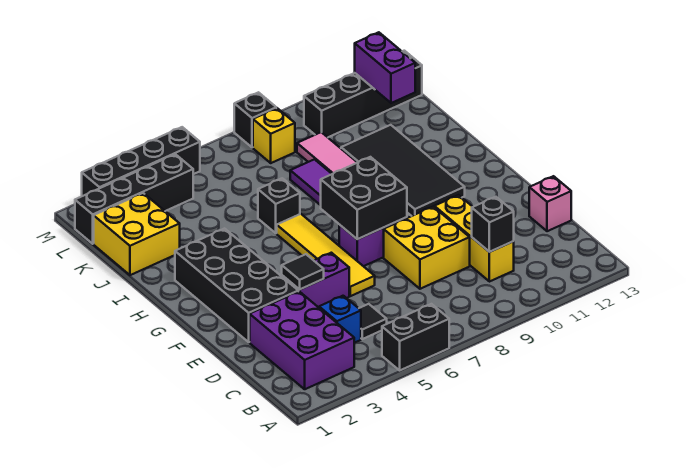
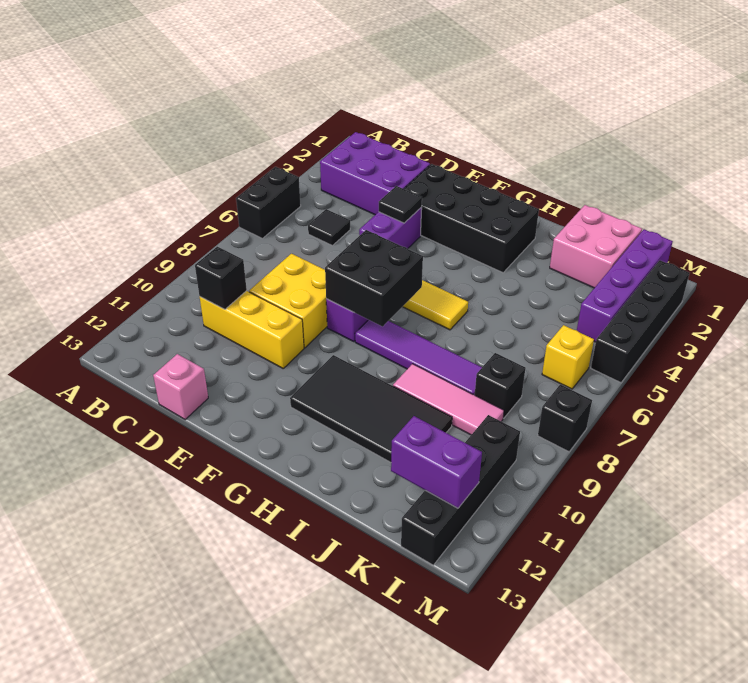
blue brick C4 level 1 -> none
black brick I6 level 1 -> black brick K8 level 1
yellow brick J1:K2 level 1 -> pink brick J1:K2 level 1
black brick L1:L4 level 1 -> purple brick L1:L4 level 1
yellow brick L8 level 1 -> yellow brick L6 level 1

